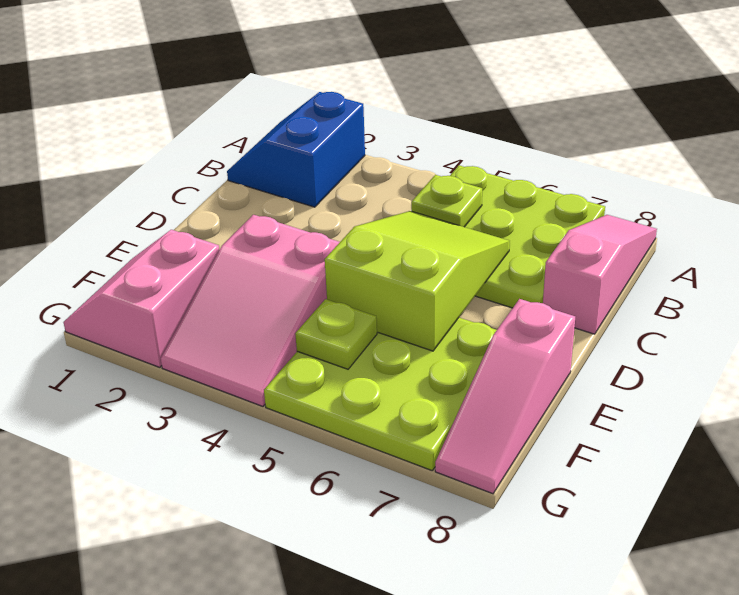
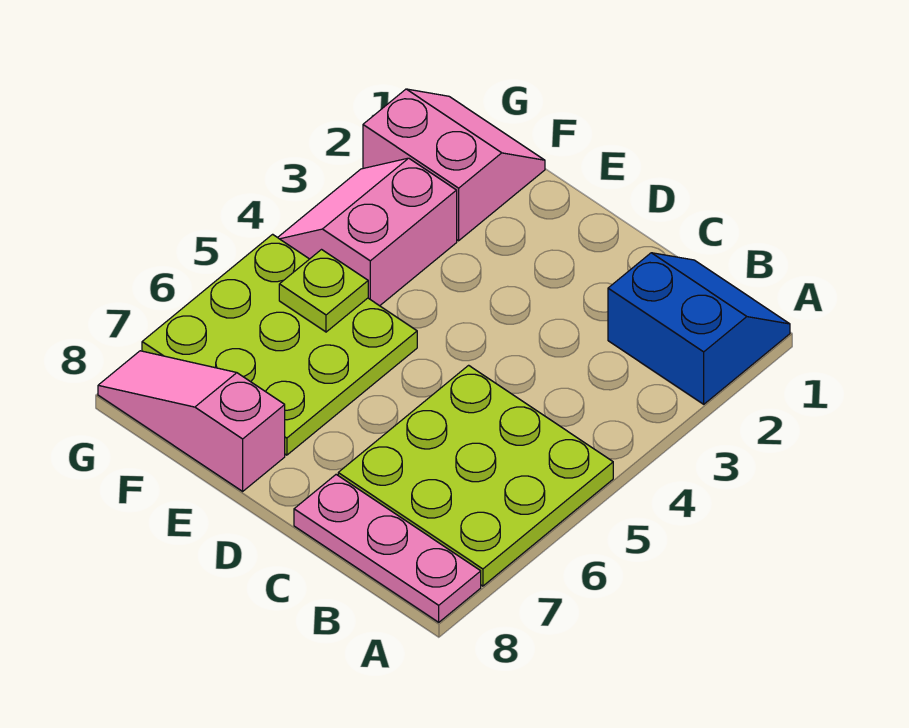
pink slope A8:C8 level 1 top C -> pink plate A8:C8 level 1
lime plate B5 level 2 -> none
lime slope C5:E6 level 2 top E -> none
pink slope E3:G4 level 1 top E -> pink slope F3:G4 level 1 top F

